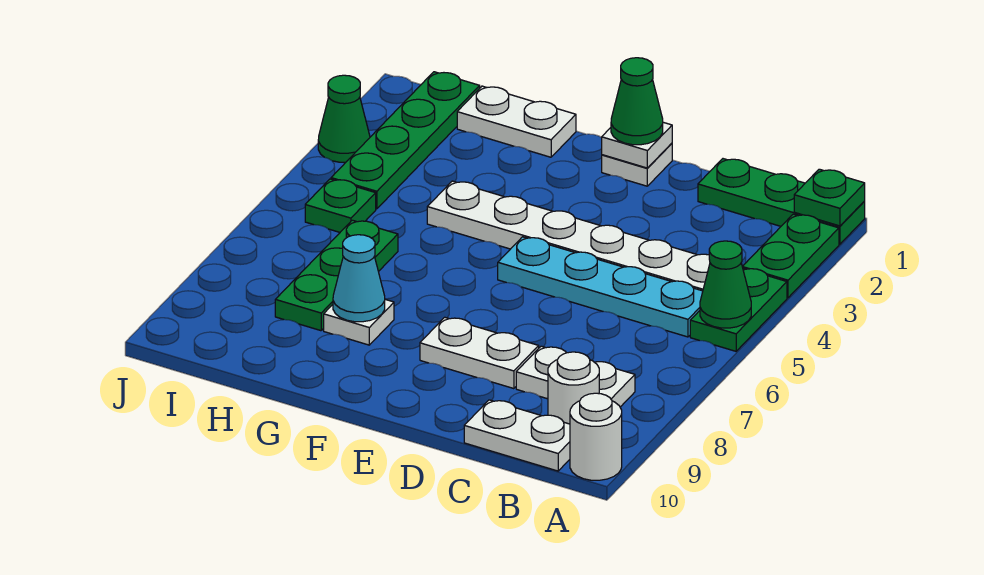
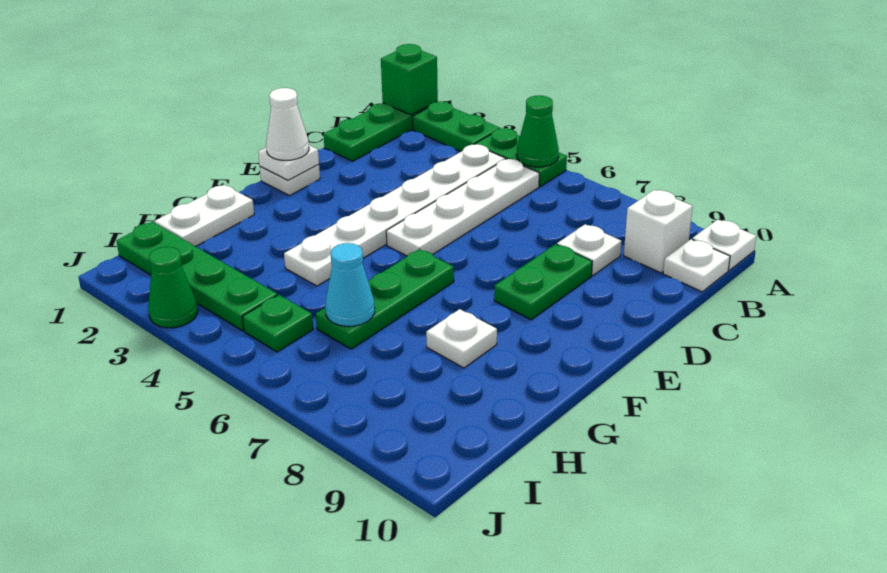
green plate A1 level 2 -> green brick A1 level 2
white round brick A10 level 1 -> white plate A10 level 1
cyan plate B5:E5 level 1 -> white plate B5:E5 level 1
white plate B8:C8 level 1 -> white plate C8 level 1
white round brick B9 level 1 -> white brick B9 level 1
white plate B10:C10 level 1 -> white plate B10 level 1
white plate D8:E8 level 1 -> green plate D8:E8 level 1
green cone E1 level 3 -> white cone E1 level 3
cyan cone G8 level 2 -> cyan cone H6 level 2
green plate H6:H8 level 1 -> green plate F6:H6 level 1

